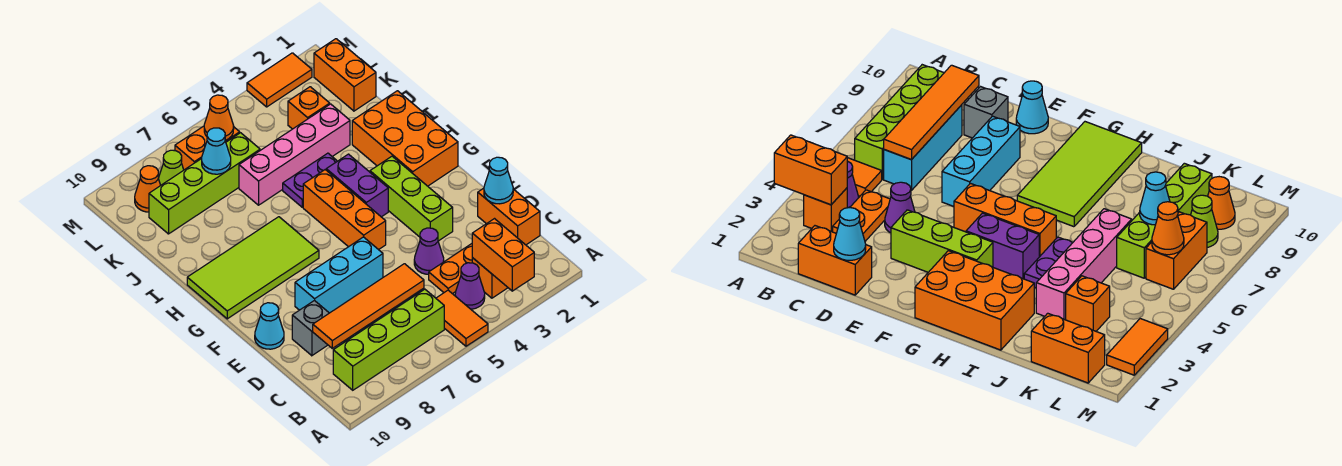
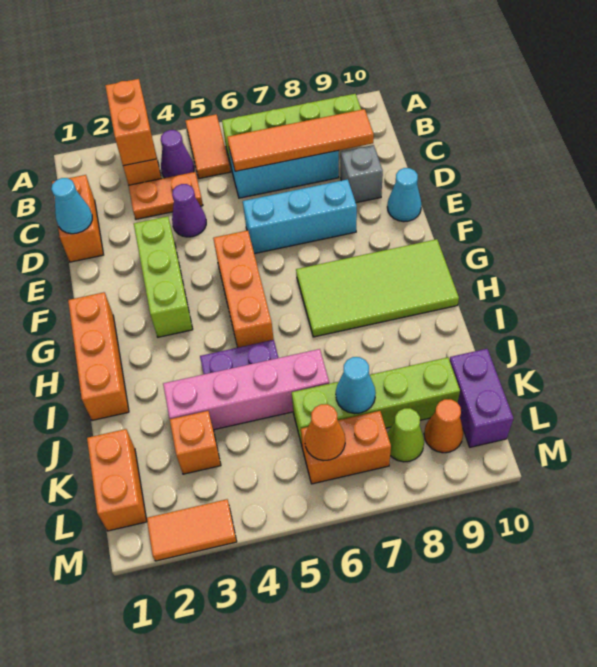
orange brick G1:I2 level 1 -> orange brick G1:I1 level 1
purple brick G4:H4 level 1 -> purple brick K10:L10 level 1

